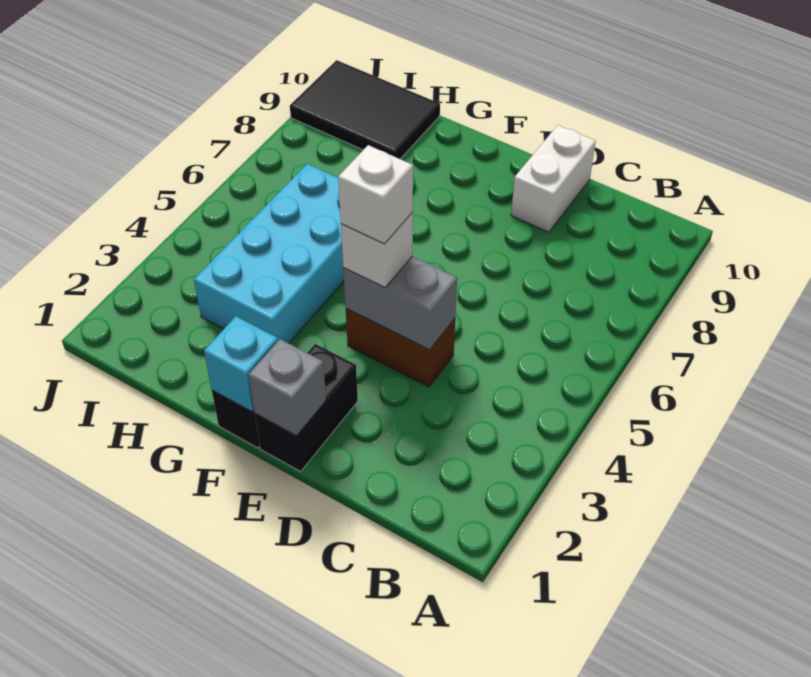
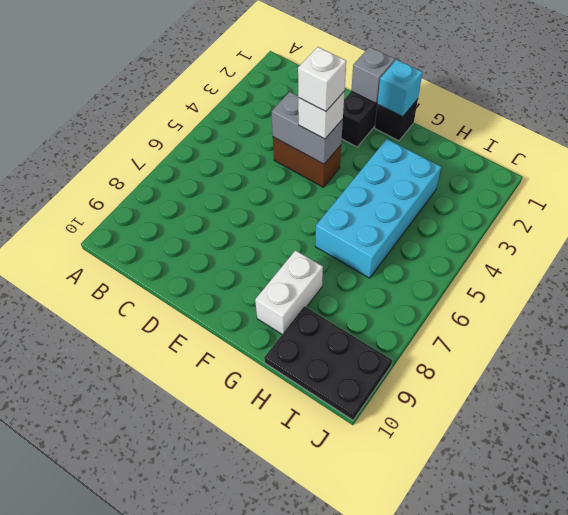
white brick D9:D10 level 1 -> white brick G8:G9 level 1
black tile H9:J10 level 1 -> black plate H9:J10 level 1

